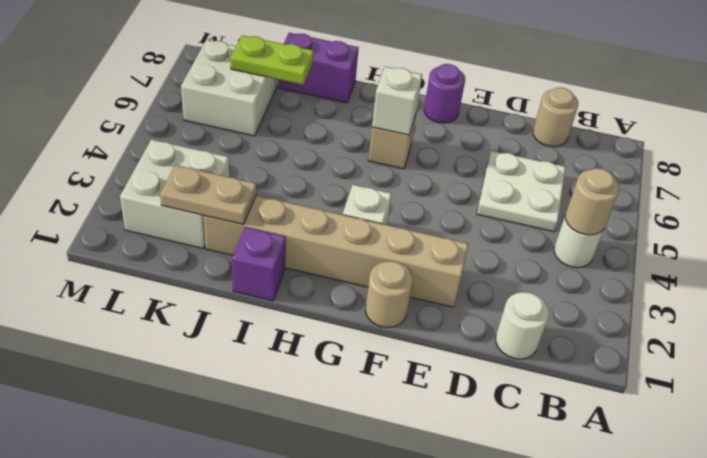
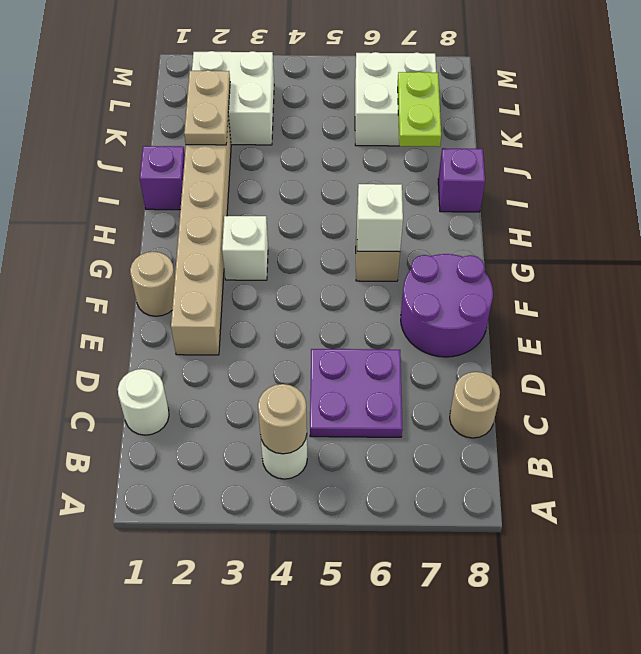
white plate C5:D6 level 1 -> purple plate C5:D6 level 1
purple round brick F8 level 1 -> purple round brick E7:F8 level 1
purple brick I8:J8 level 1 -> purple brick I8 level 1

